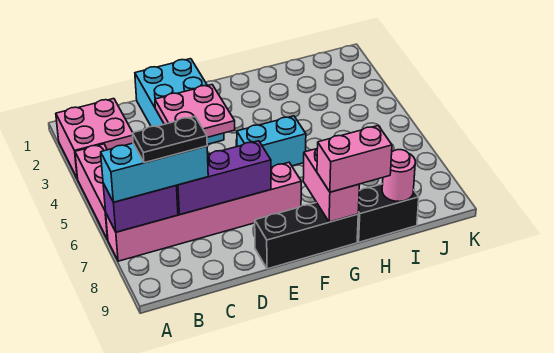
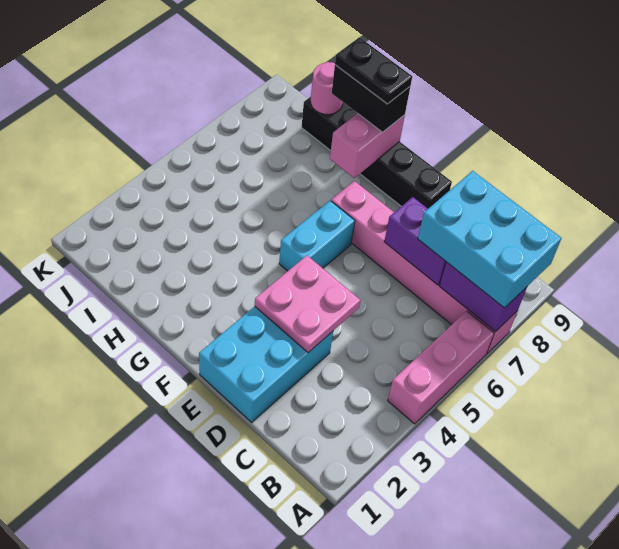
pink brick A2:B3 level 1 -> none
cyan brick A7:C7 level 3 -> cyan brick A7:C8 level 3
black plate B7:C7 level 4 -> black plate G9:H9 level 4
purple brick C7:E7 level 2 -> purple brick C7:D7 level 2
cyan brick F5:G5 level 1 -> cyan brick F5:F6 level 1
pink brick G9:H9 level 3 -> black brick G9:H9 level 3

